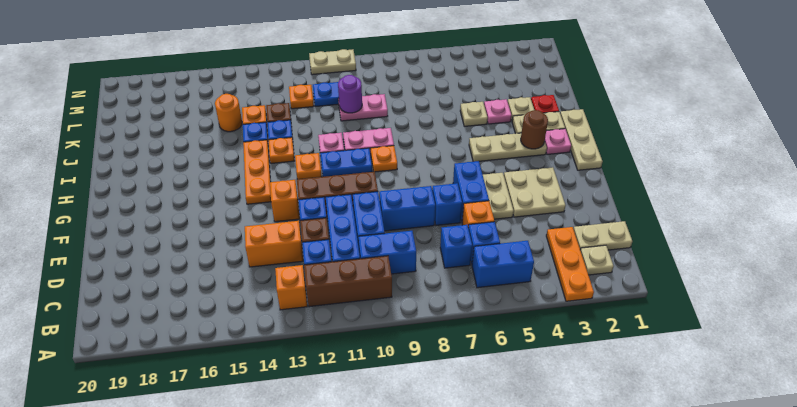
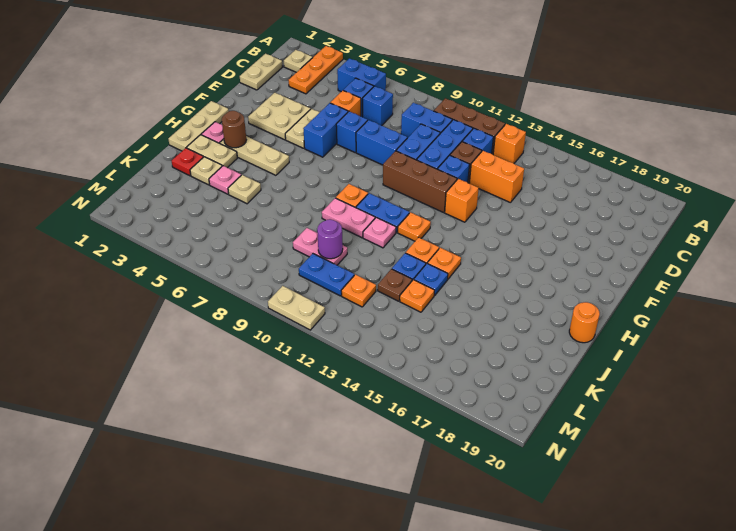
tan plate C1:C2 level 1 -> tan plate C1:D1 level 1
orange plate G14:I14 level 1 -> orange plate I14 level 1
orange round brick K15 level 1 -> orange round brick I20 level 1

